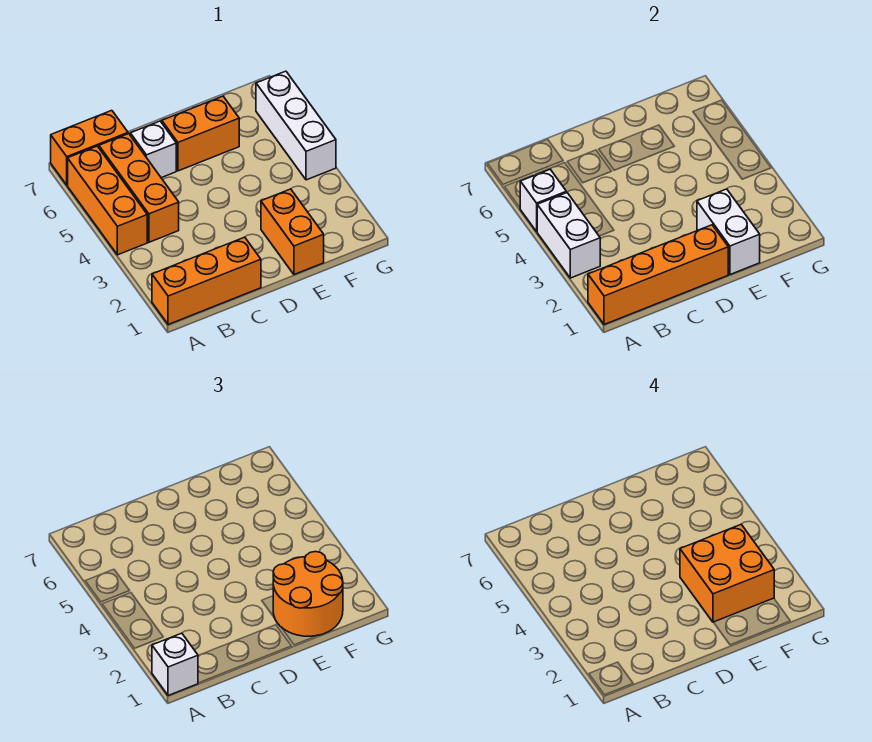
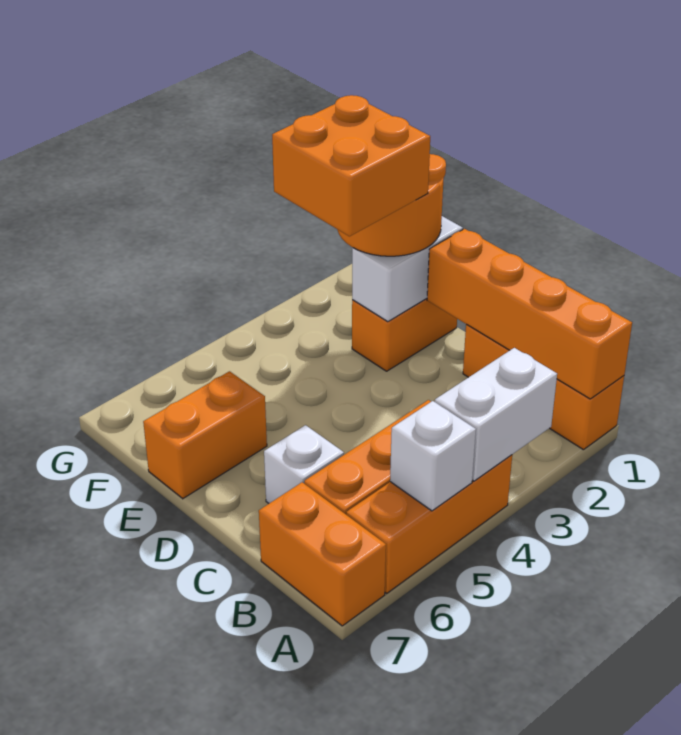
white brick A1 level 3 -> none
orange brick D6:E6 level 1 -> orange brick E6:E7 level 1
white brick G4:G6 level 1 -> none

